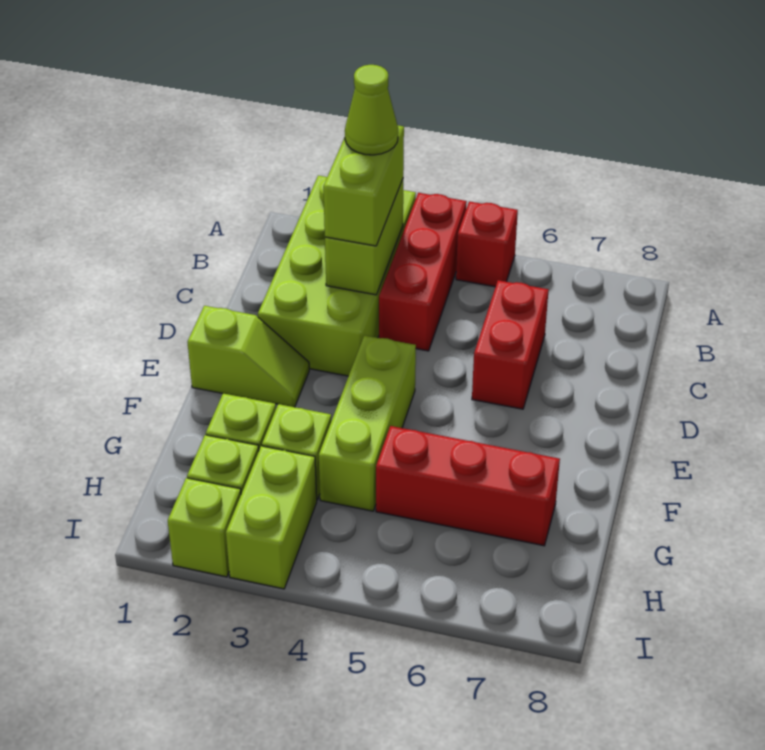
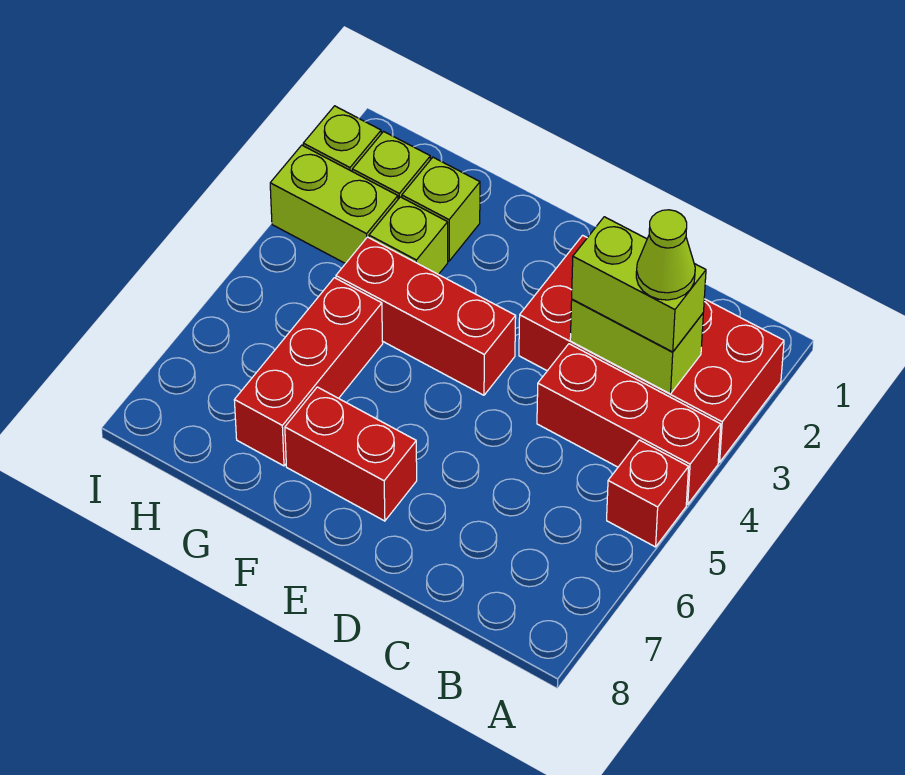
lime brick A2:D3 level 1 -> red brick A2:D3 level 1
red brick C6:D6 level 1 -> red brick E7:F7 level 1
lime slope E1:E2 level 1 top 1 -> none
lime brick E4:G4 level 1 -> red brick E4:G4 level 1

